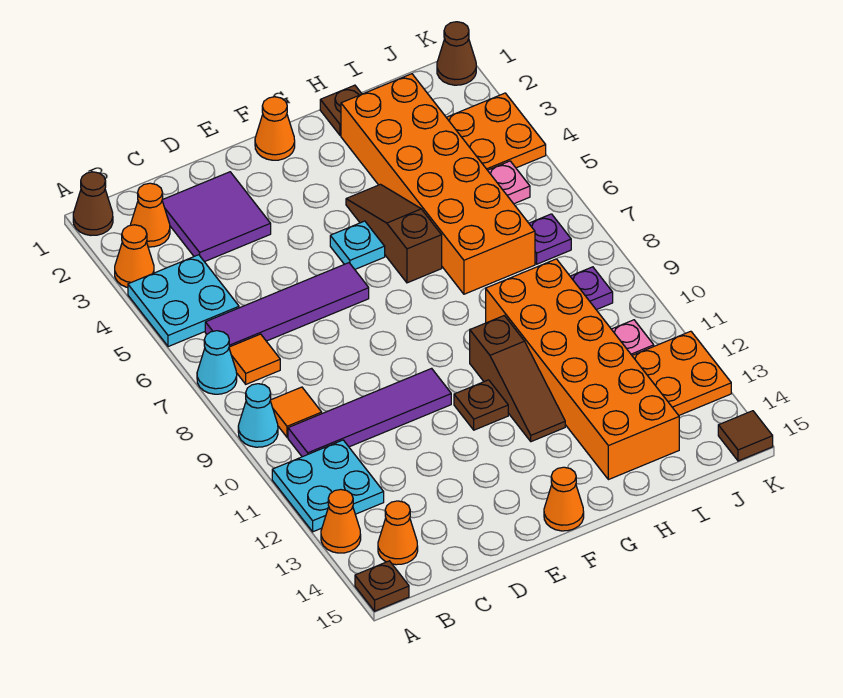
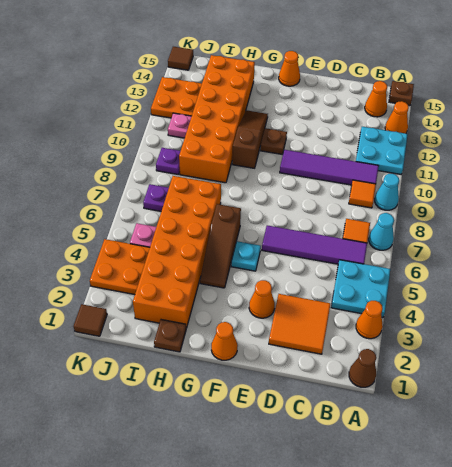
orange cone B2 level 1 -> orange cone E3 level 1
purple tile C2:D3 level 1 -> orange tile C2:D3 level 1
brown cone K1 level 1 -> brown tile K1 level 1

